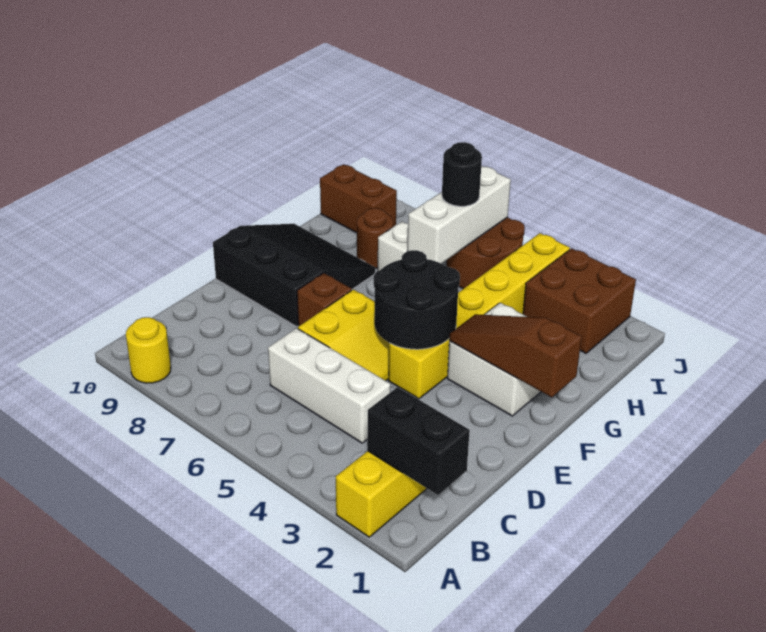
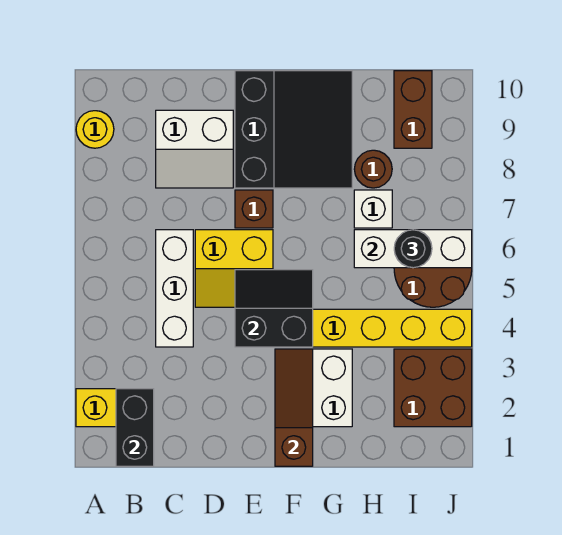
none -> white slope C8:D9 level 1 top 9
black round brick E4:F5 level 2 -> black slope E4:F5 level 2 top 4

